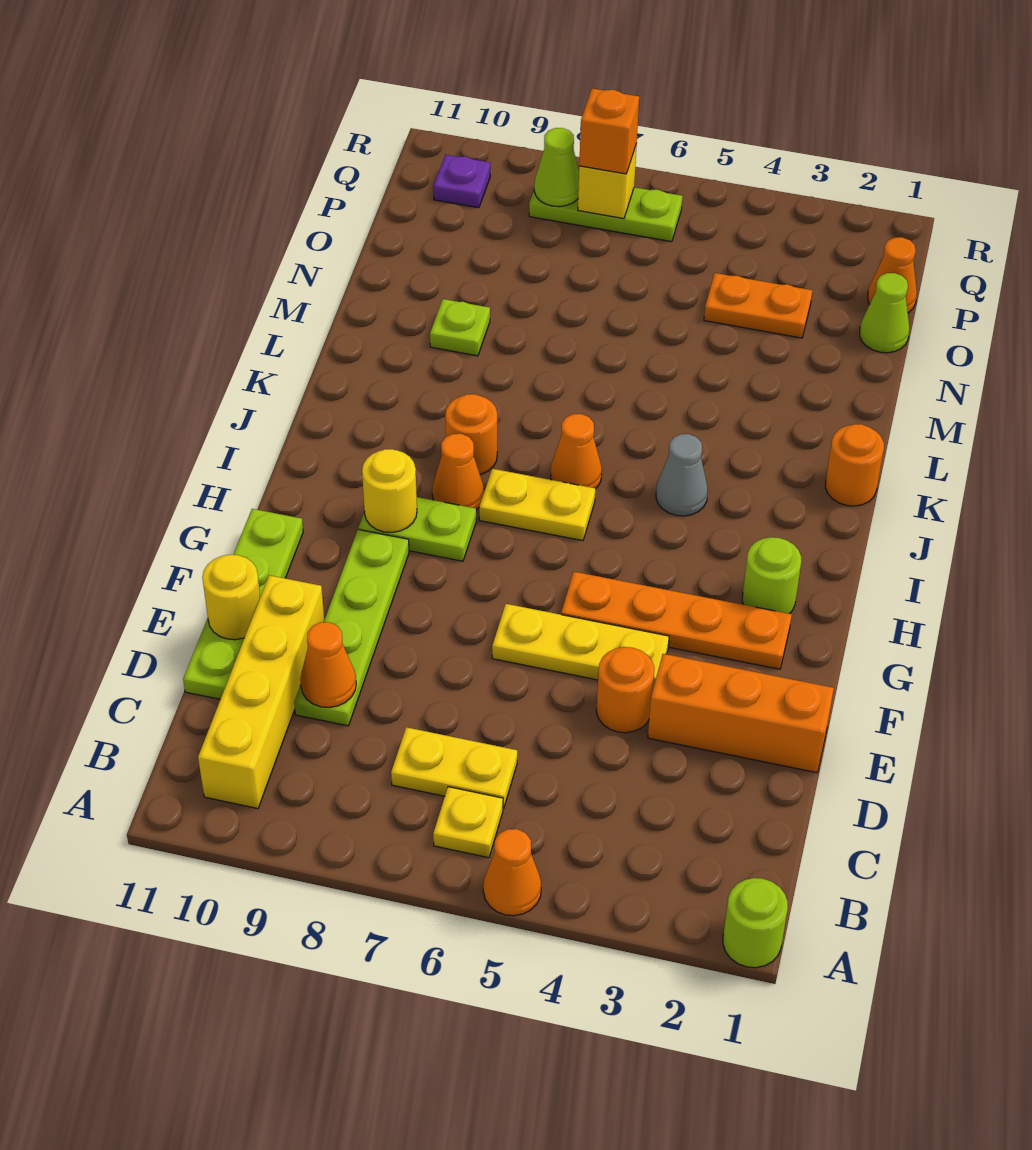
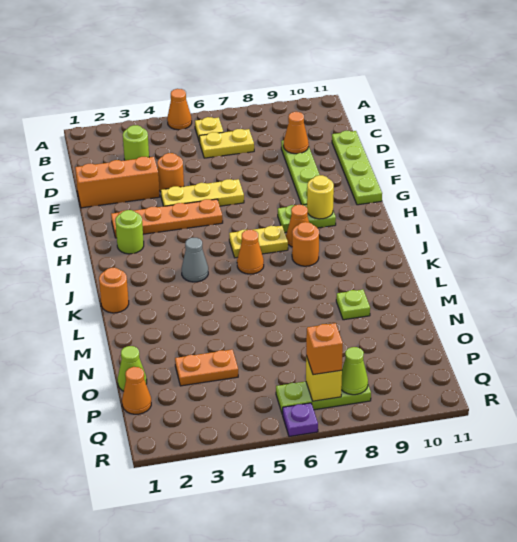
lime round brick A1 level 1 -> lime round brick C3 level 1
yellow brick B10:E10 level 1 -> none
yellow round brick E11 level 2 -> none
purple plate Q10 level 1 -> purple plate R6 level 1

